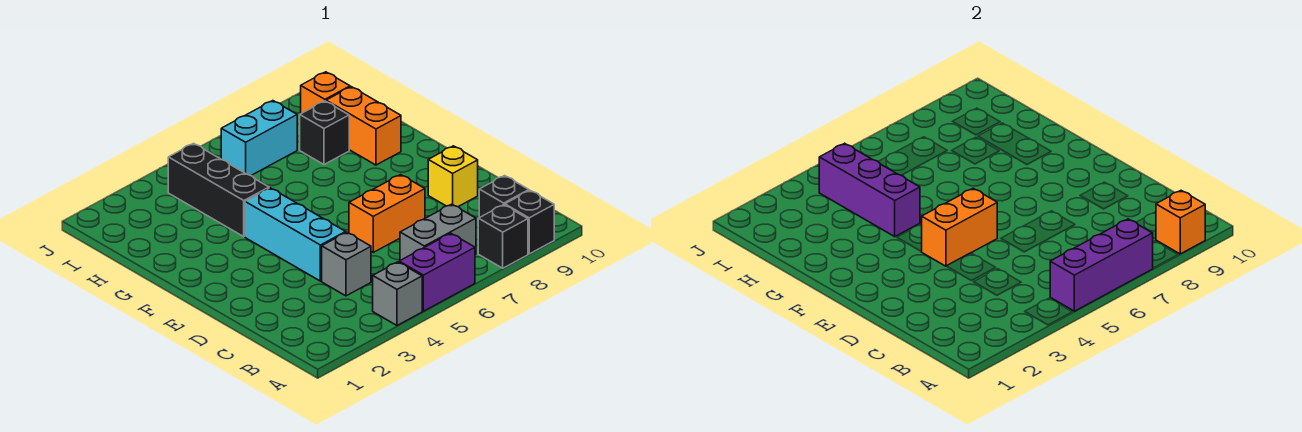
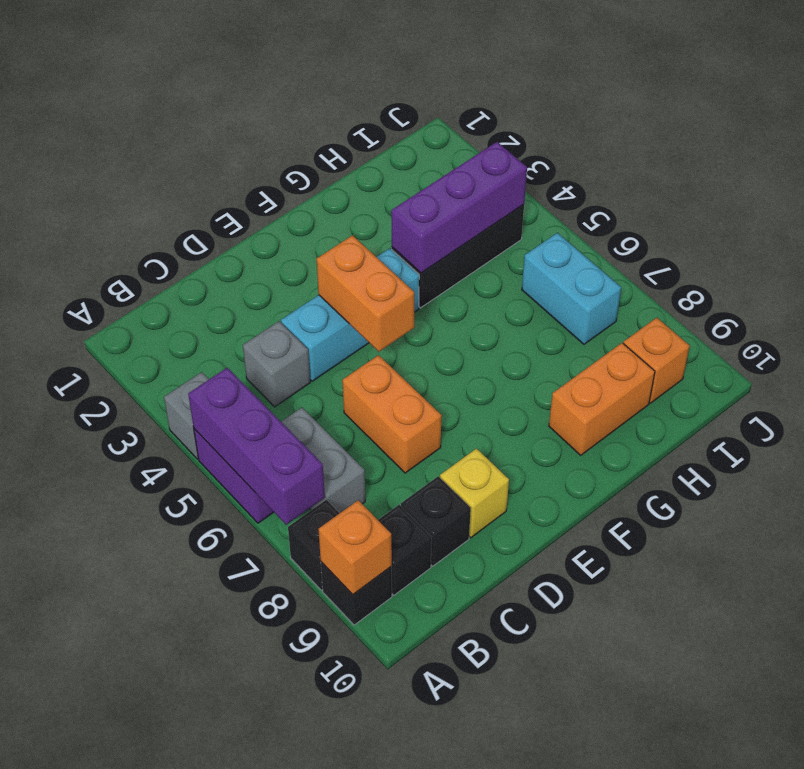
black brick H8 level 1 -> black brick C9 level 1

